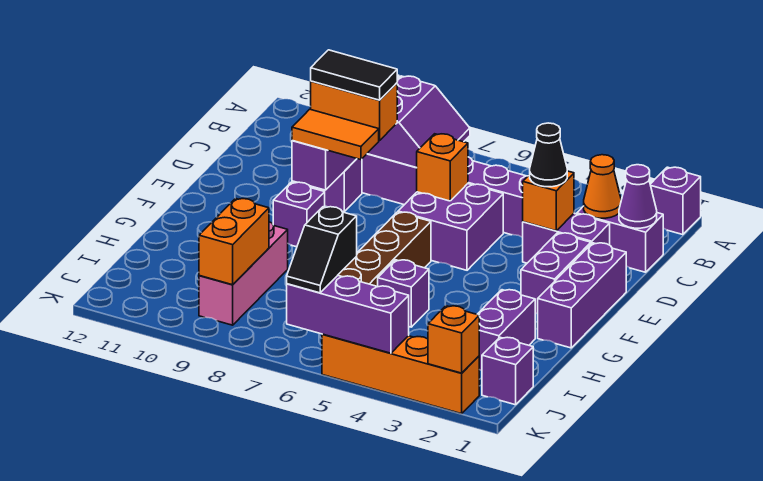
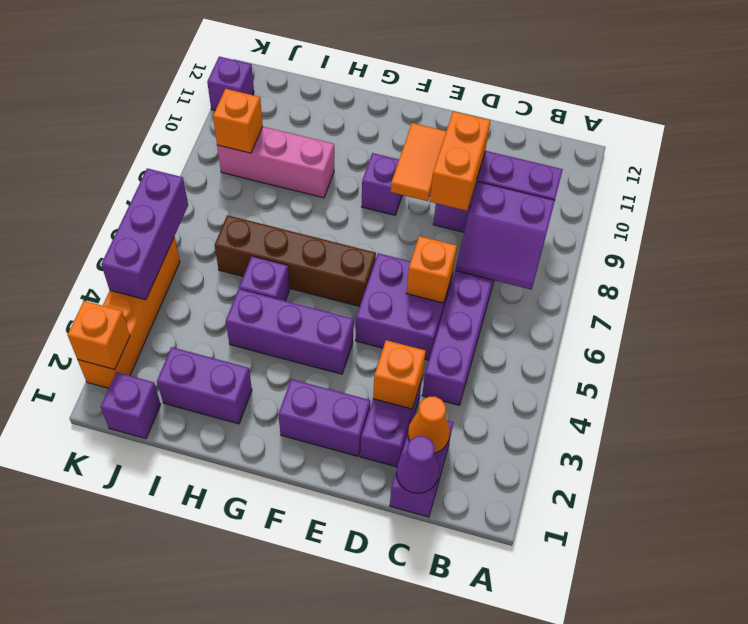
purple brick A1 level 1 -> purple brick K11 level 1
black cone D3 level 3 -> none
black tile D8:D9 level 4 -> none
purple brick E1:G1 level 1 -> purple brick F4:H4 level 1
orange brick I9:J9 level 2 -> orange brick J9 level 2
black slope J6:K6 level 3 top J -> none

